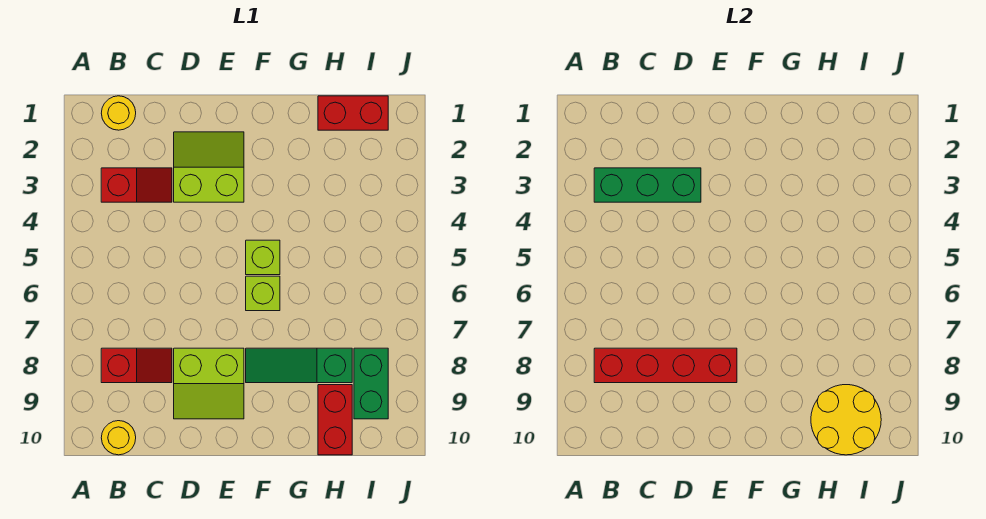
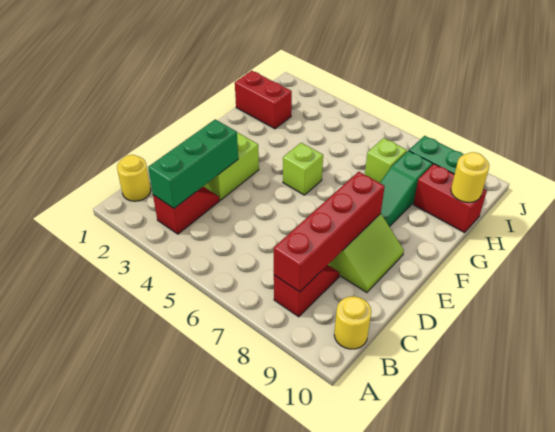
lime brick F6 level 1 -> lime brick H7 level 1
red brick H1:I1 level 1 -> red brick H1:H2 level 1
yellow round brick H9:I10 level 2 -> yellow round brick H10 level 2

